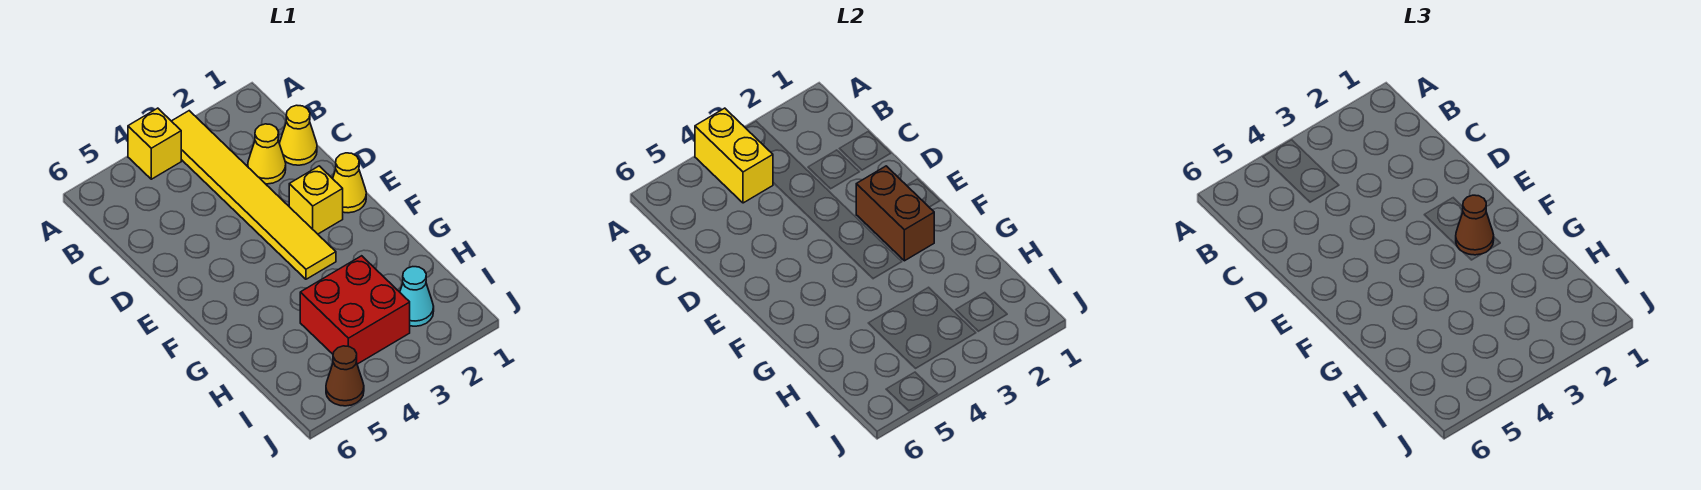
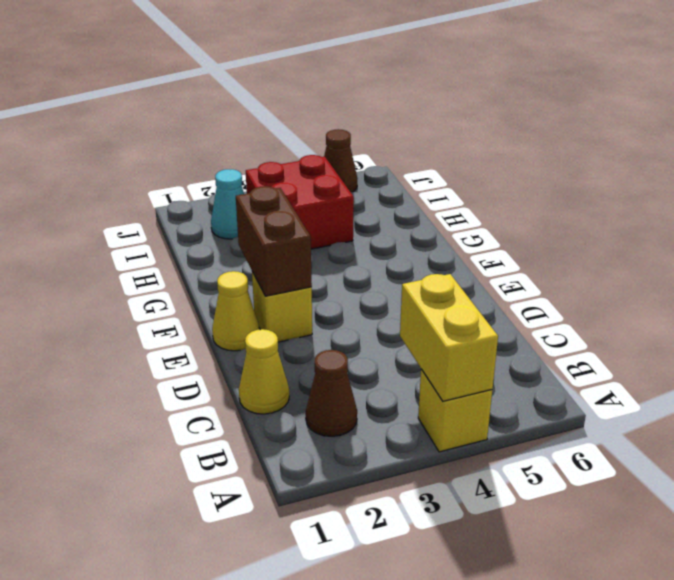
yellow tile A3:F3 level 1 -> none
yellow cone C2 level 1 -> none
brown cone F2 level 3 -> brown cone B2 level 1

